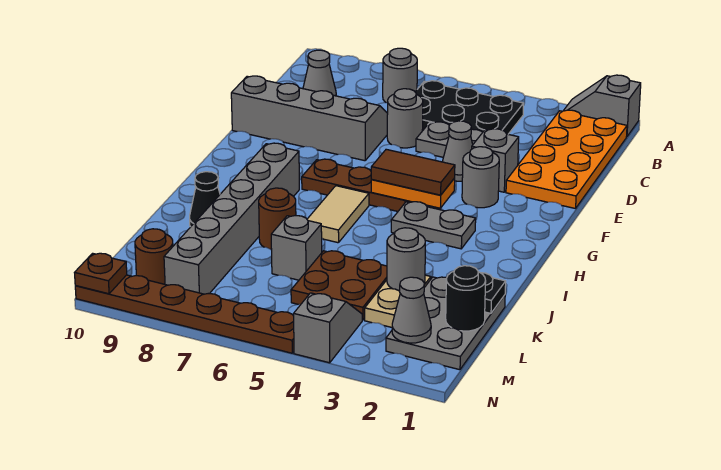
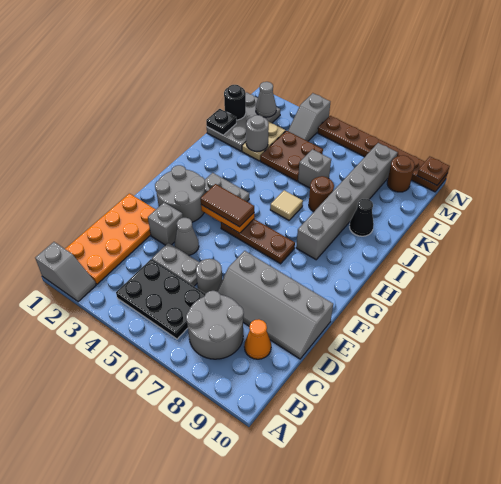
grey round brick B7 level 1 -> grey round brick B7:C8 level 1
grey cone C9 level 1 -> orange cone C9 level 1
grey round brick F3 level 1 -> grey round brick F2:G3 level 1
tan tile H6:I6 level 1 -> tan tile I6 level 1

